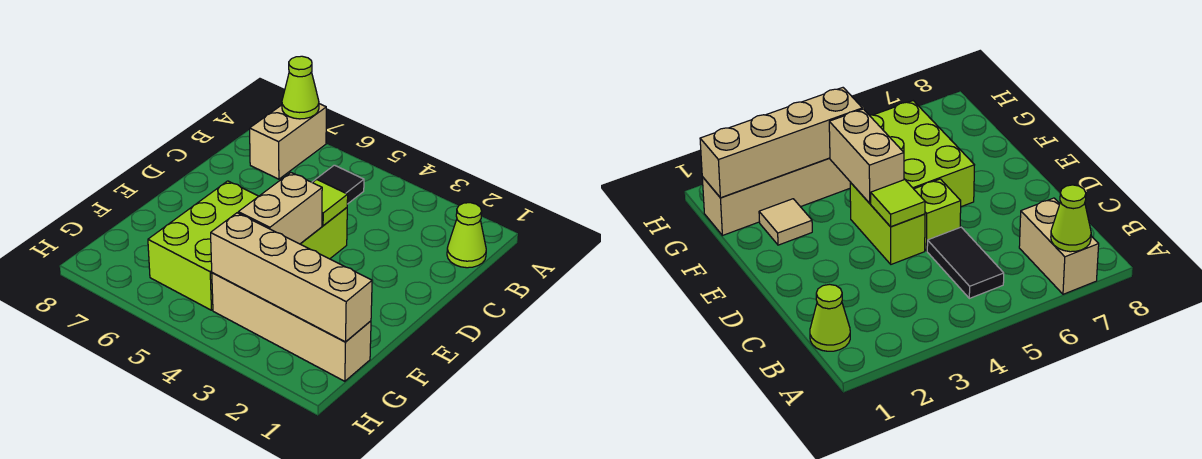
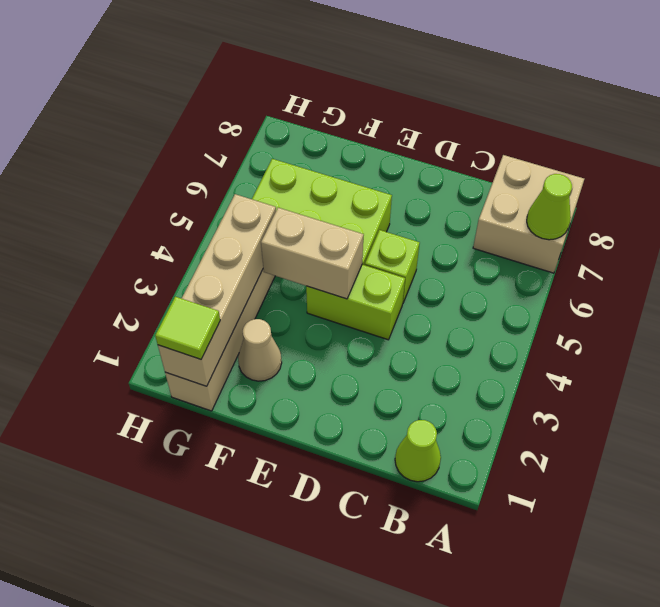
tan brick A7:B7 level 1 -> tan brick A7:B8 level 1
black tile B5:C5 level 1 -> none
lime tile D4 level 2 -> lime tile G1 level 3
tan tile F2 level 1 -> tan cone F2 level 1

